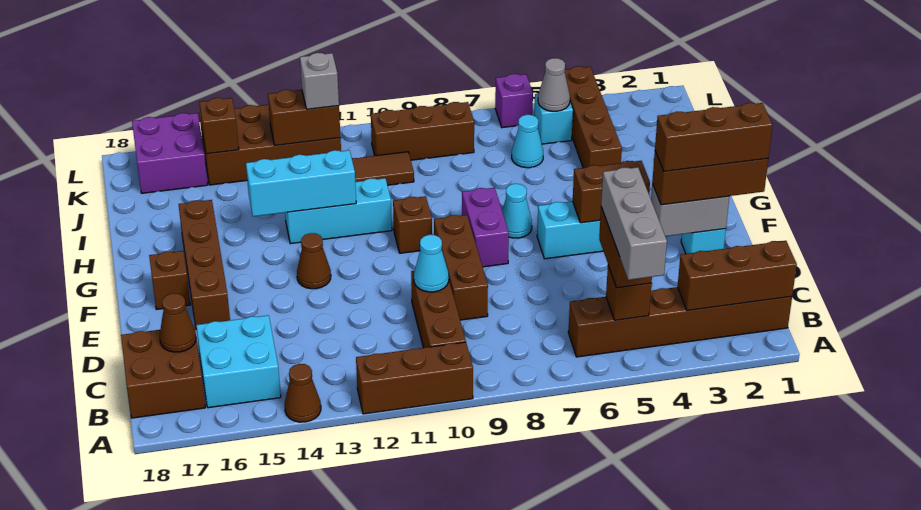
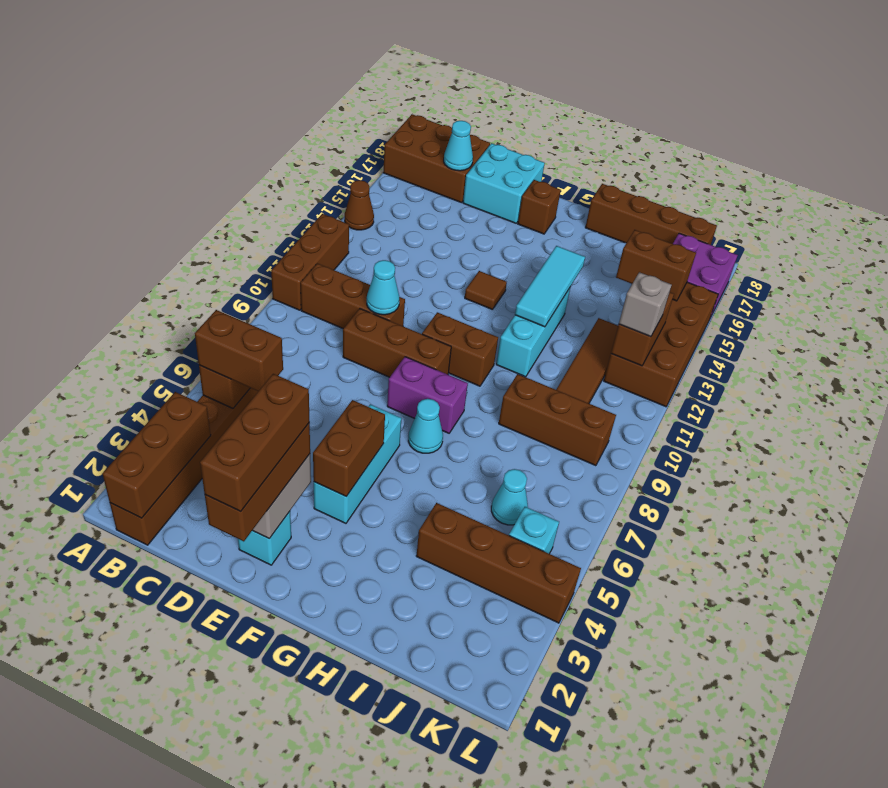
grey brick A5:C5 level 4 -> none
cyan brick B15:C16 level 1 -> cyan brick D17:E18 level 1
brown brick B17:C18 level 1 -> brown brick A17:C18 level 1
brown cone C17 level 2 -> cyan cone C17 level 2
brown brick E16:H16 level 1 -> brown brick H18:K18 level 1
brown cone F13 level 1 -> brown tile F13 level 1
brown brick G10 level 1 -> brown brick F10:G10 level 1
cyan brick H12:H14 level 2 -> cyan tile H12:H14 level 2
grey cone K5 level 2 -> none
brown brick K8:K10 level 1 -> brown brick I9:K9 level 1
brown brick K15 level 2 -> brown brick J15:K15 level 2
purple brick L6 level 1 -> none

